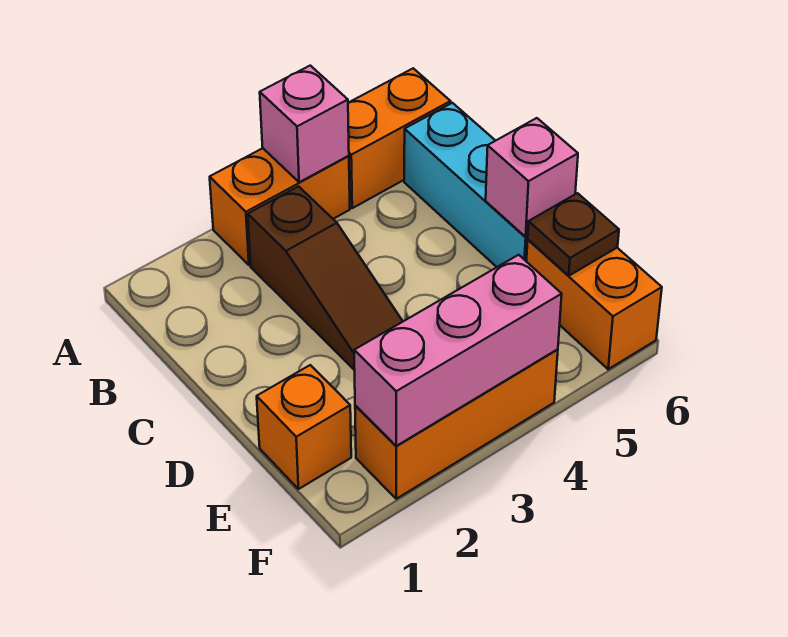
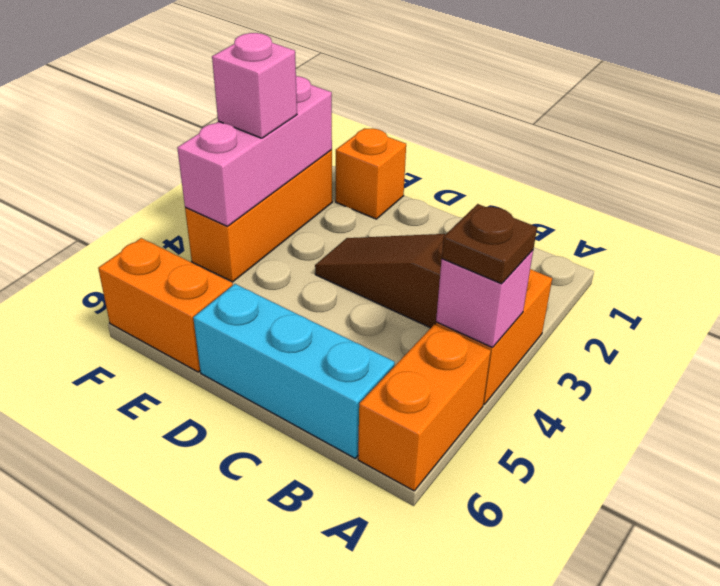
pink brick D6 level 2 -> pink brick F3 level 3
brown plate E6 level 2 -> brown plate A4 level 3

